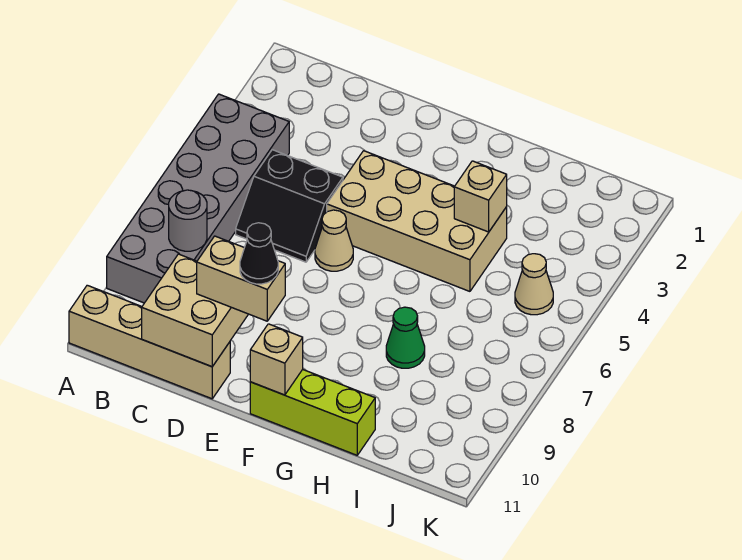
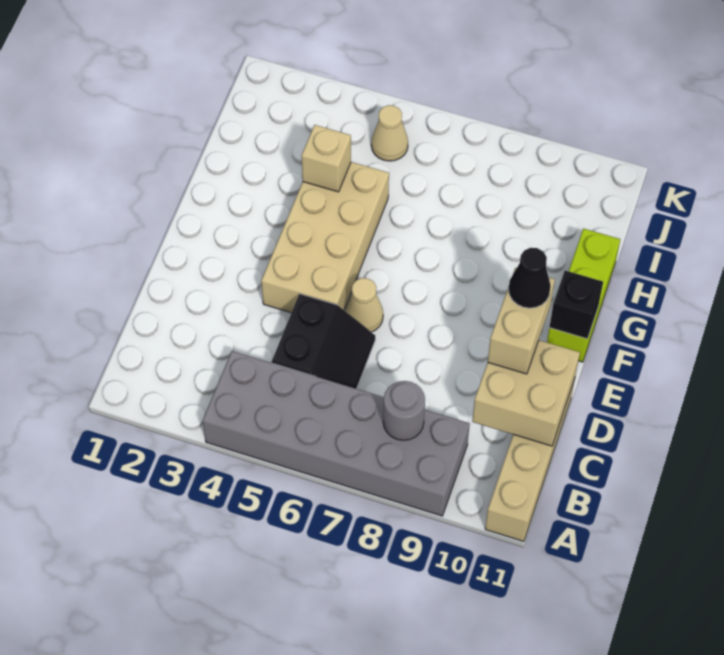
tan brick F11 level 2 -> black brick F11 level 2
green cone H8 level 1 -> none

